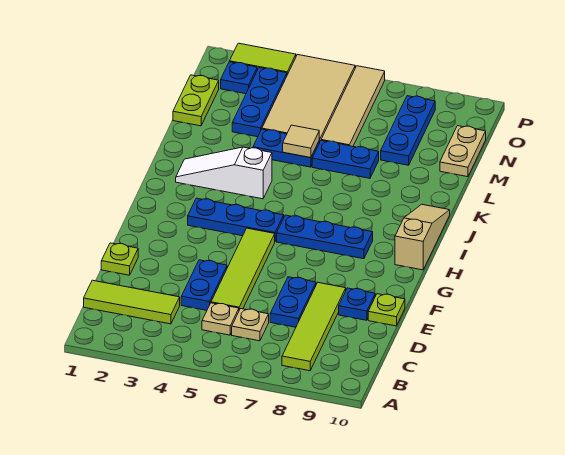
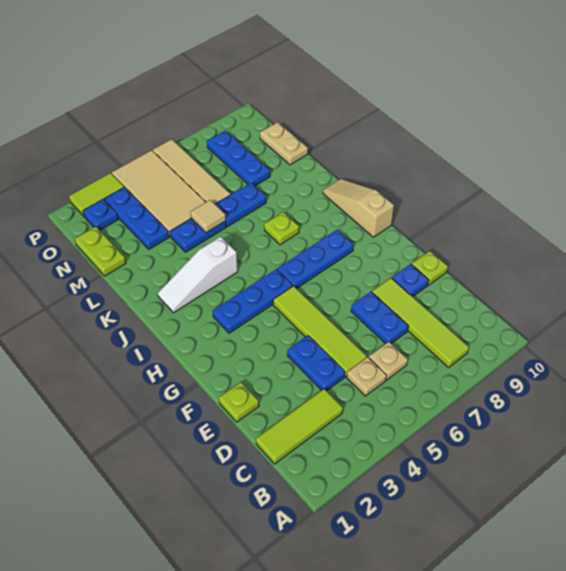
none -> lime plate J7 level 1

